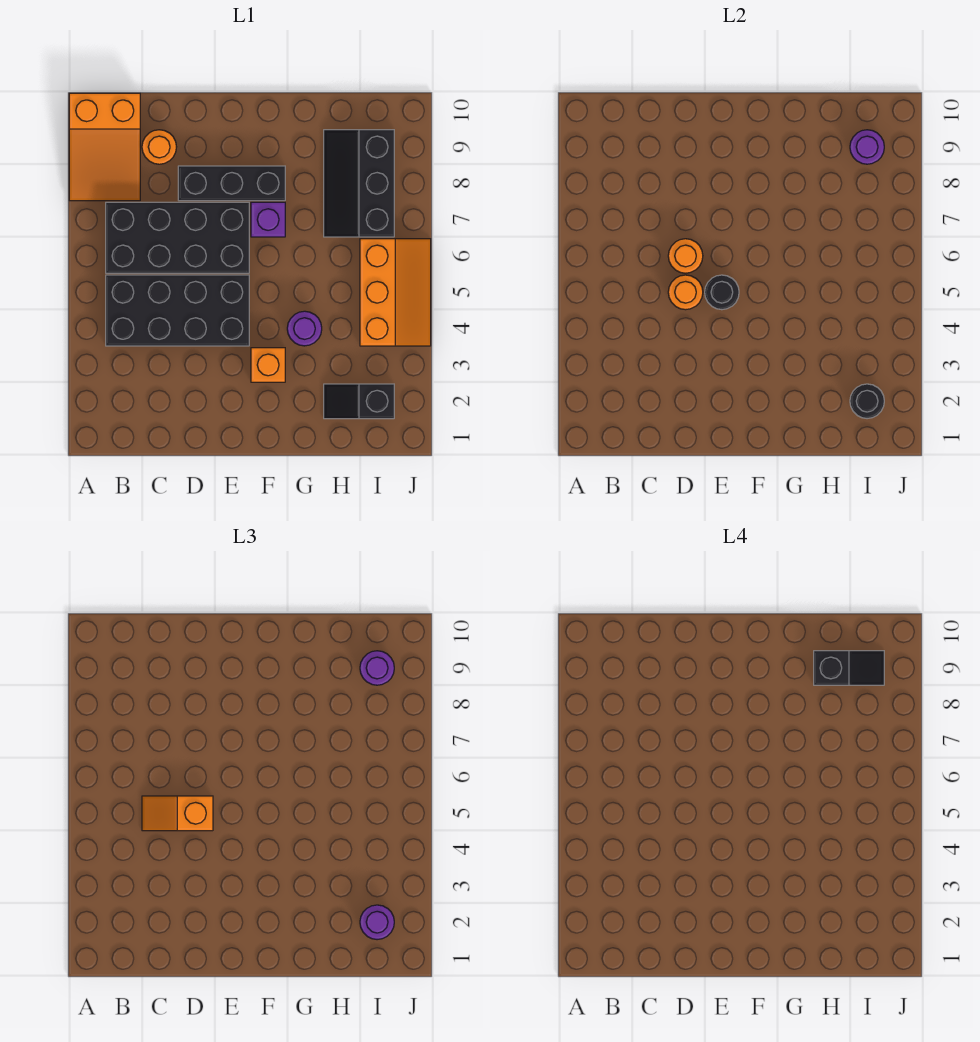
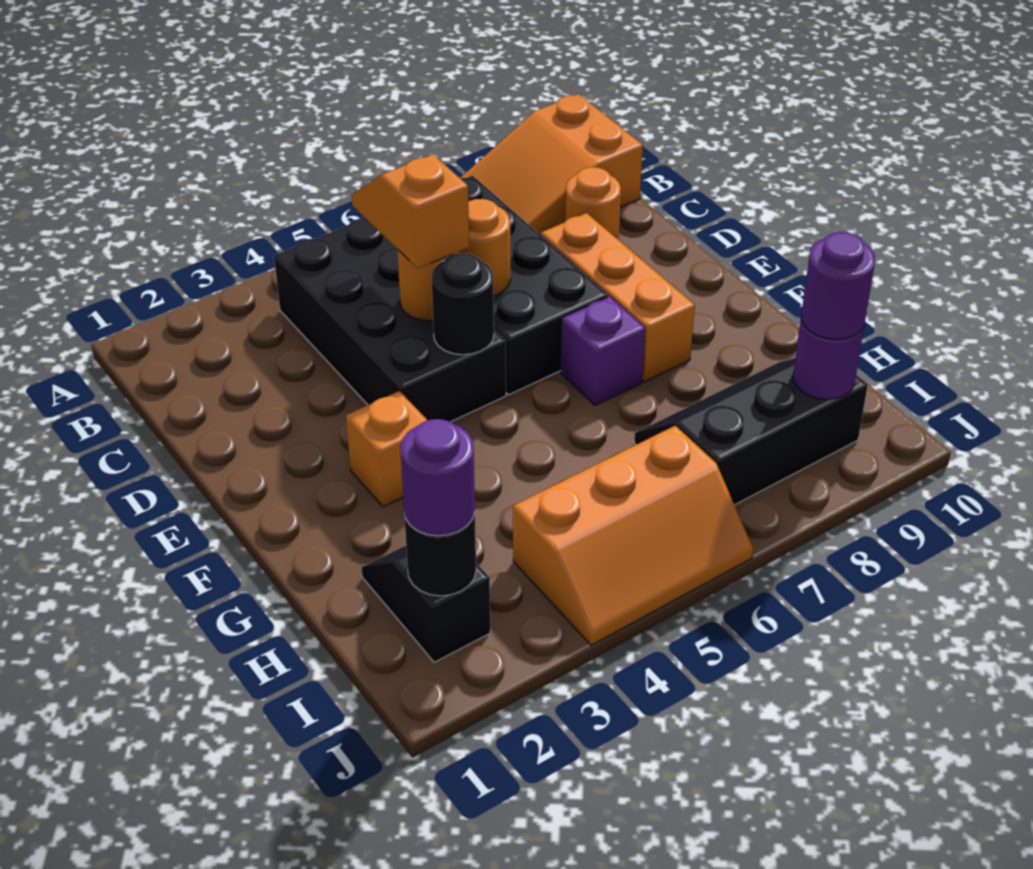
black brick D8:F8 level 1 -> orange brick D8:F8 level 1
purple round brick G4 level 1 -> none
black slope H9:I9 level 4 top H -> none

